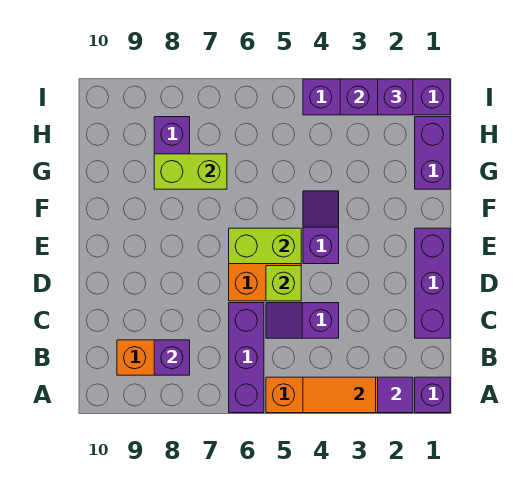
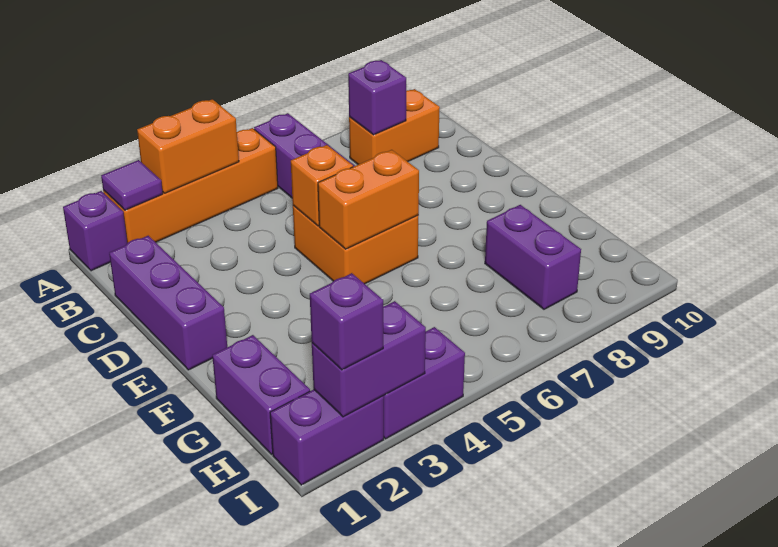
orange tile A3:A4 level 2 -> orange brick A3:A4 level 2
purple slope C4:C5 level 1 top 4 -> none
lime brick D5 level 2 -> orange brick D5 level 2
purple slope E4:F4 level 1 top E -> none
lime brick E5:E6 level 2 -> orange brick E5:E6 level 2
lime brick G7:G8 level 2 -> none

